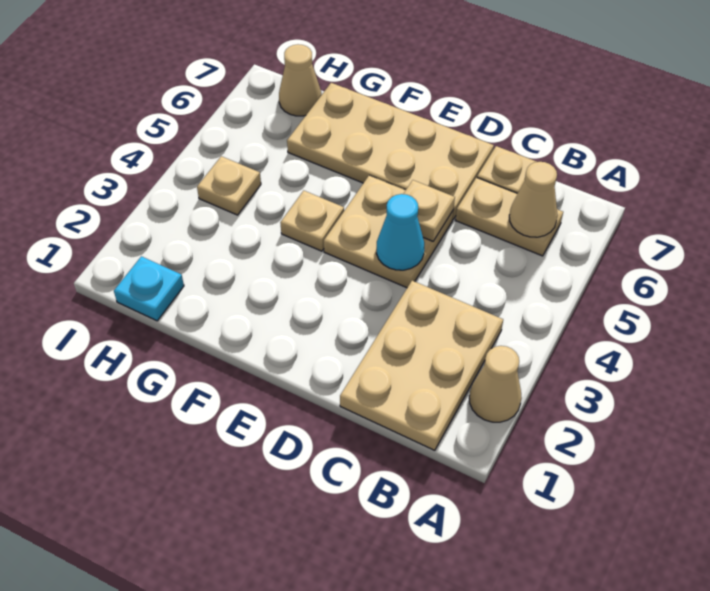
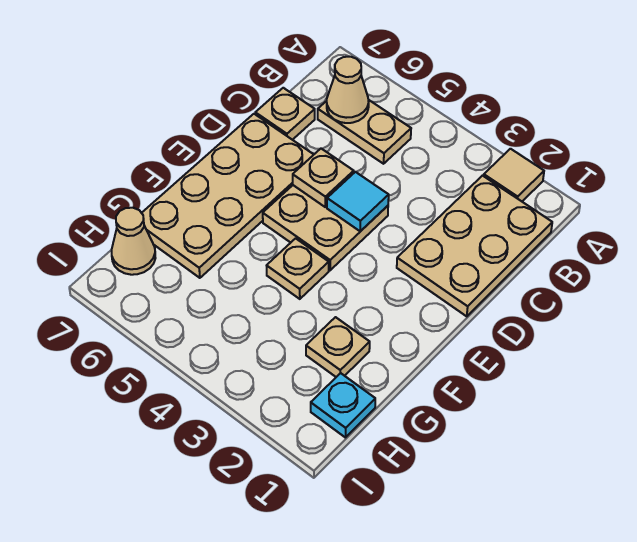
tan cone A2 level 1 -> tan tile A2 level 1
tan plate B1:C3 level 1 -> tan plate B1:D2 level 1
tan plate B6:C6 level 1 -> tan plate B5:B6 level 1
cyan cone D4 level 2 -> cyan tile D4 level 2
tan plate H4 level 1 -> tan plate G2 level 1

